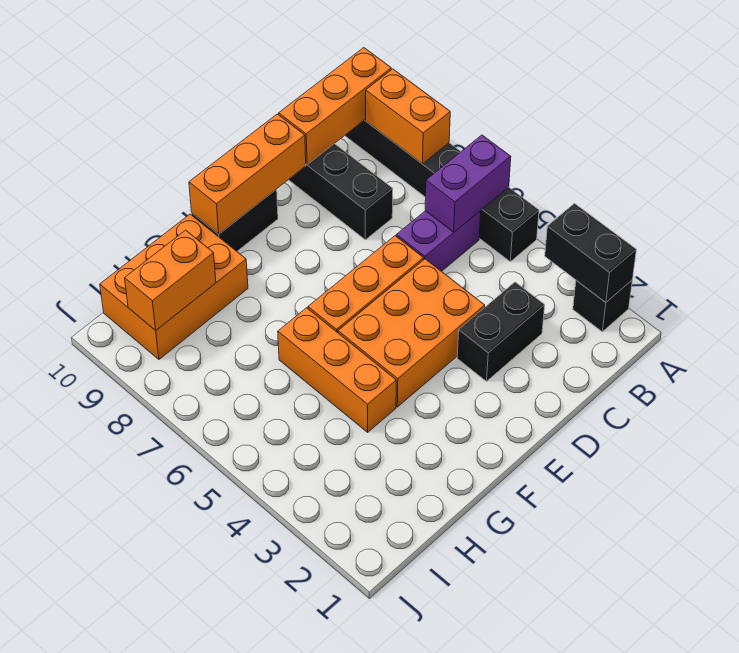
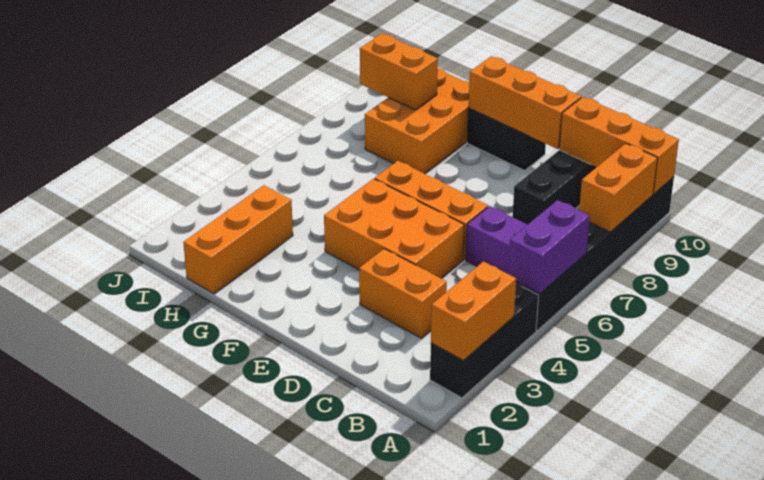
black brick A2 level 1 -> black brick A2:A4 level 1
black brick A2:A3 level 2 -> orange brick A2:A3 level 2
purple brick A6:B6 level 2 -> purple brick A5:A6 level 2
black brick C3:D3 level 1 -> orange brick C3:D3 level 1
orange brick G4:G6 level 1 -> orange brick H1:H3 level 1
orange brick G9:I10 level 1 -> orange brick G8:H10 level 1

